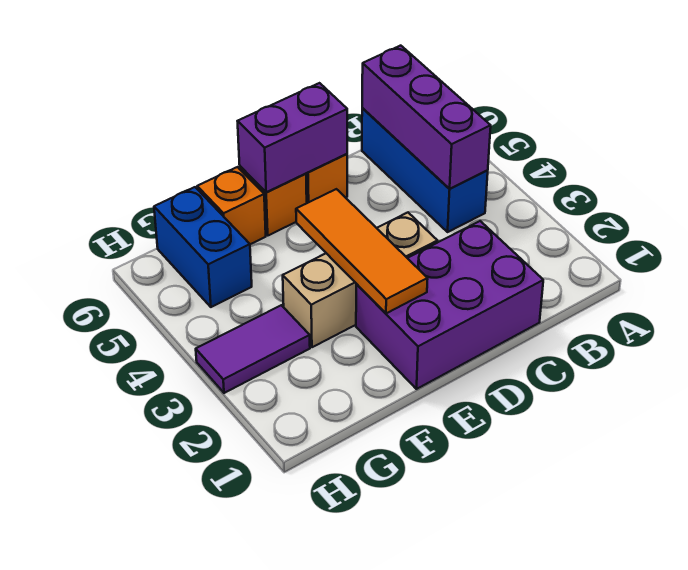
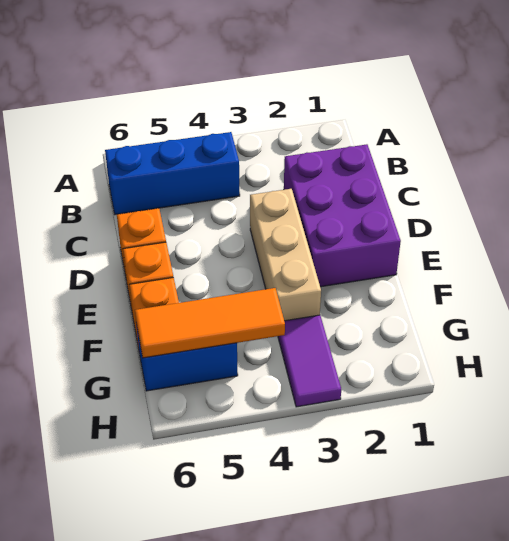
purple brick B4:B6 level 2 -> none
purple brick D6:E6 level 2 -> none
orange tile E2:E4 level 2 -> orange tile G4:G6 level 2

